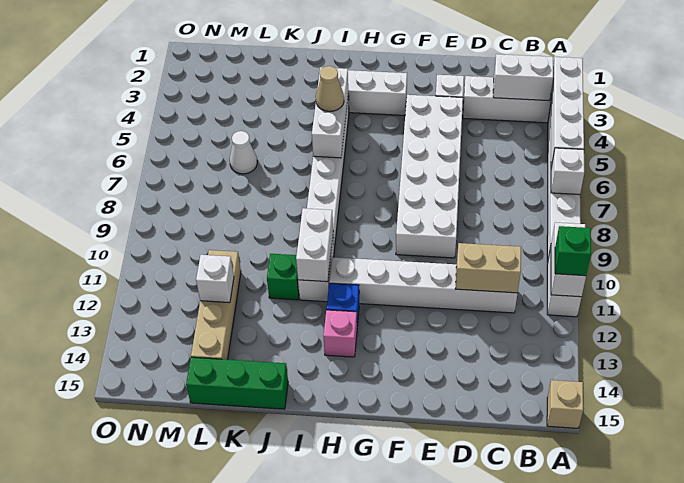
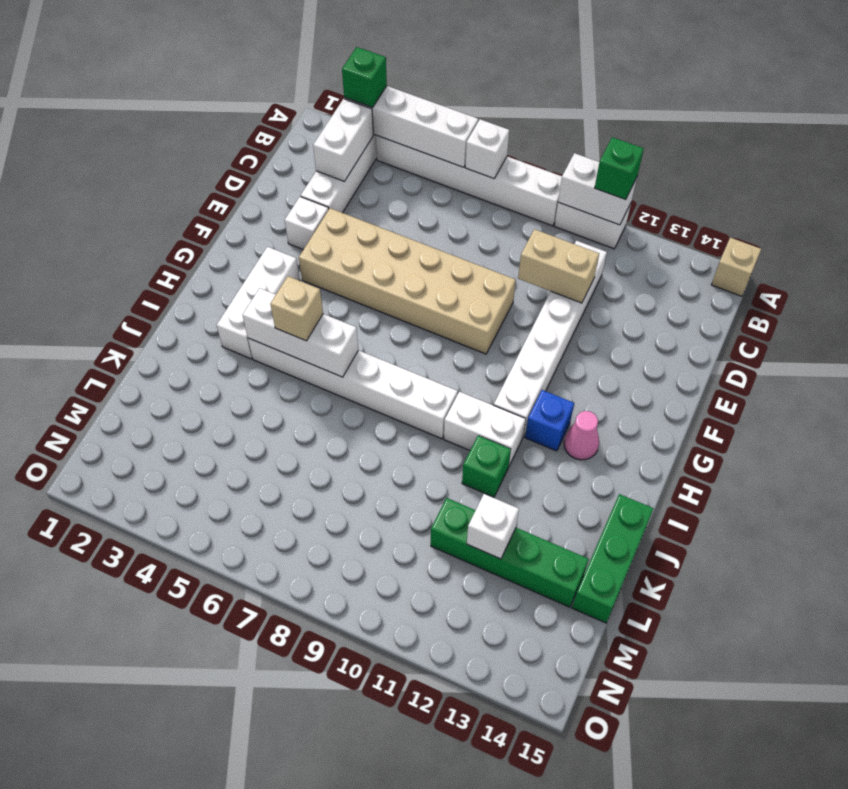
none -> green brick A3 level 3
tan brick C11:D11 level 2 -> tan brick D10:D11 level 2
white brick E4:F9 level 1 -> tan brick E4:F9 level 1
pink brick H13 level 1 -> pink cone H13 level 1
tan cone I5 level 3 -> tan brick I5 level 3
white brick I10:I11 level 2 -> none
white cone L6 level 1 -> none
tan brick L11:L14 level 1 -> green brick L11:L14 level 1

